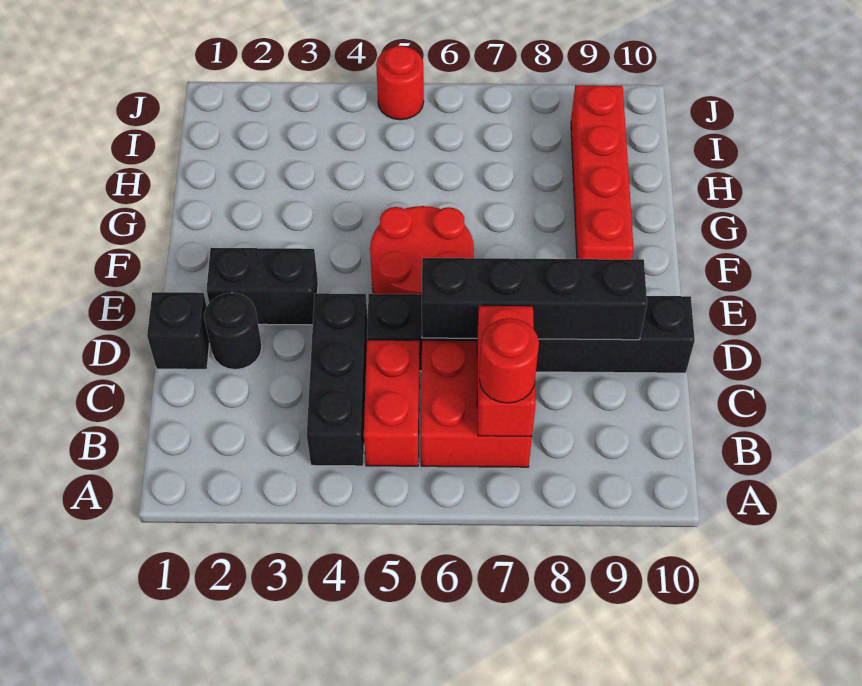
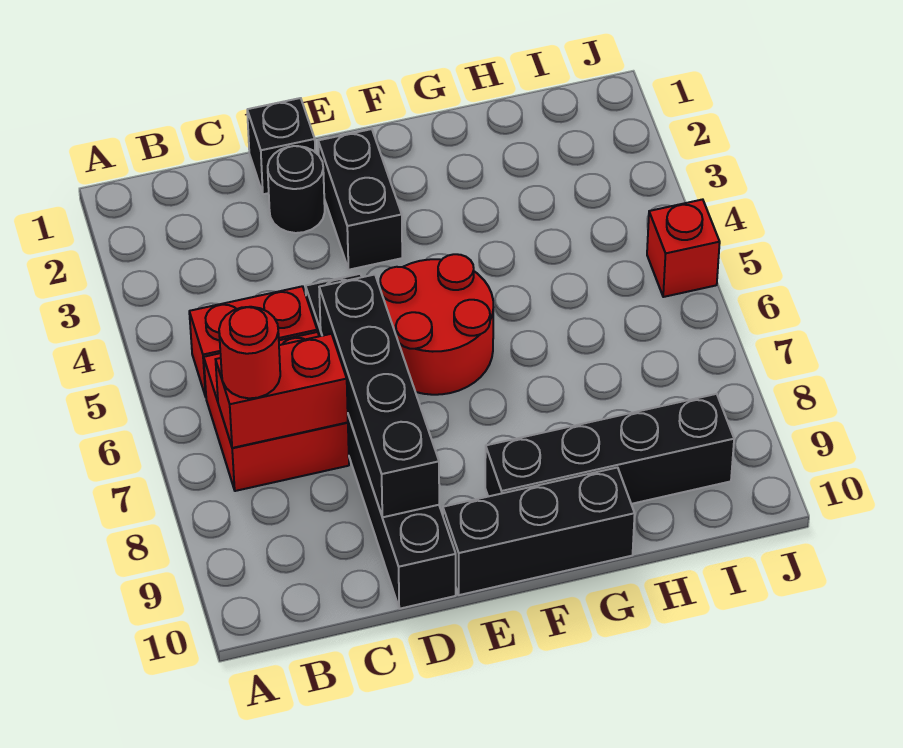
black brick B4:D4 level 1 -> black brick E10:G10 level 1
red brick F9:I9 level 1 -> black brick F9:I9 level 1
red round brick J5 level 1 -> red brick J5 level 1

